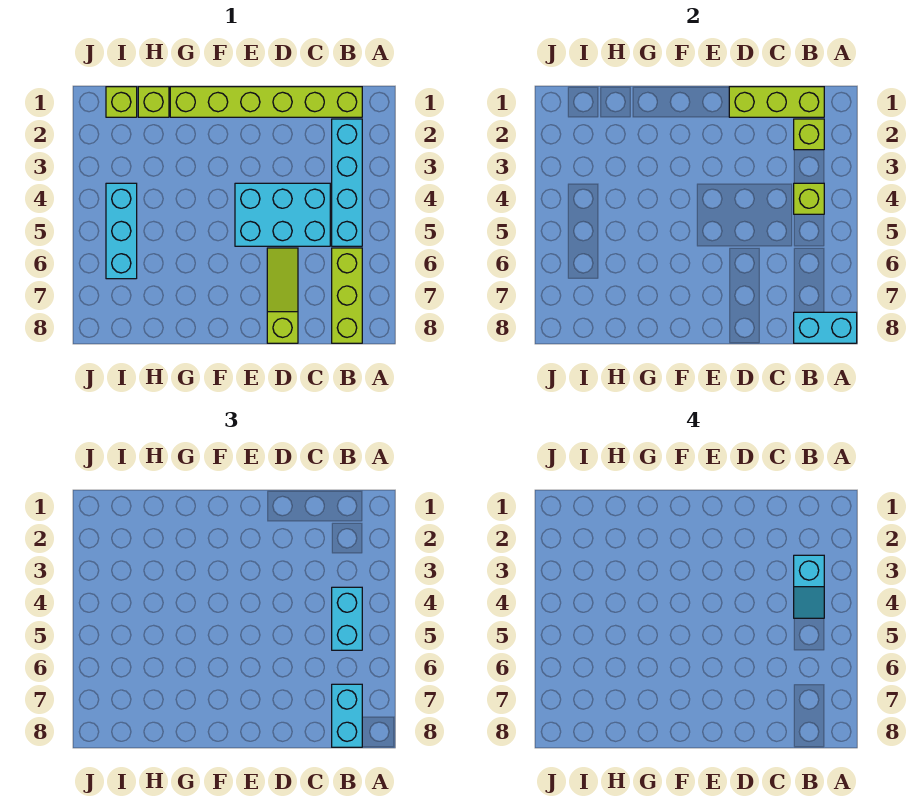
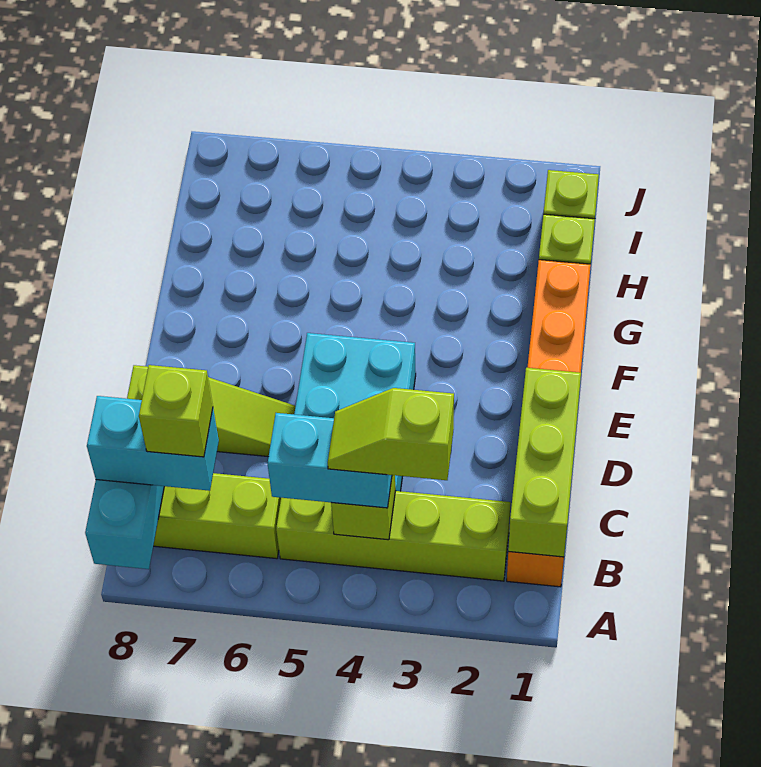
lime brick B1:G1 level 1 -> orange brick B1:G1 level 1
cyan brick B2:B5 level 1 -> lime brick B2:B5 level 1
lime brick B2 level 2 -> lime brick B7 level 4
cyan slope B3:B4 level 4 top 3 -> lime slope B3:B4 level 4 top 3
cyan brick I4:I6 level 1 -> none

